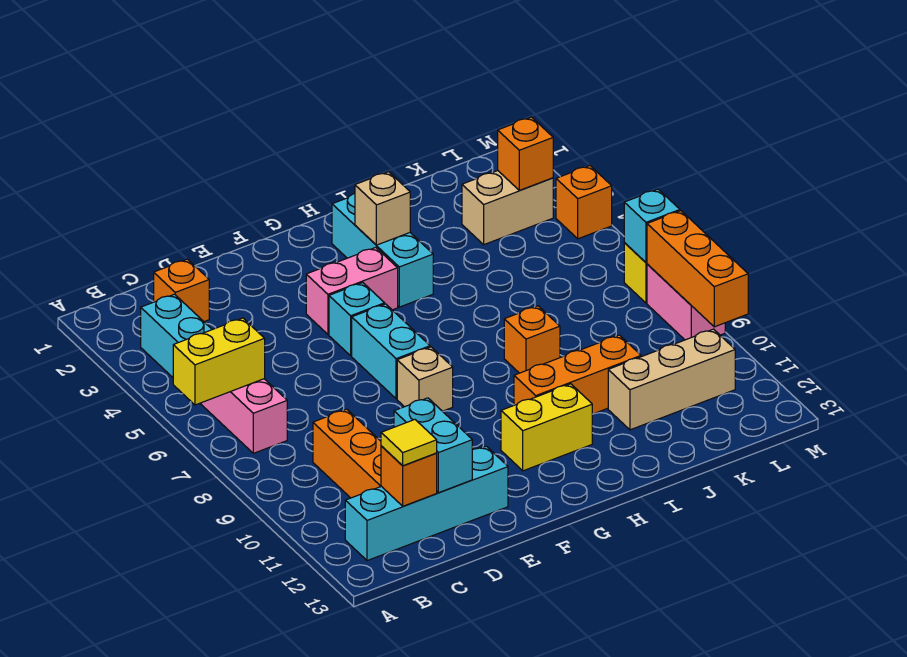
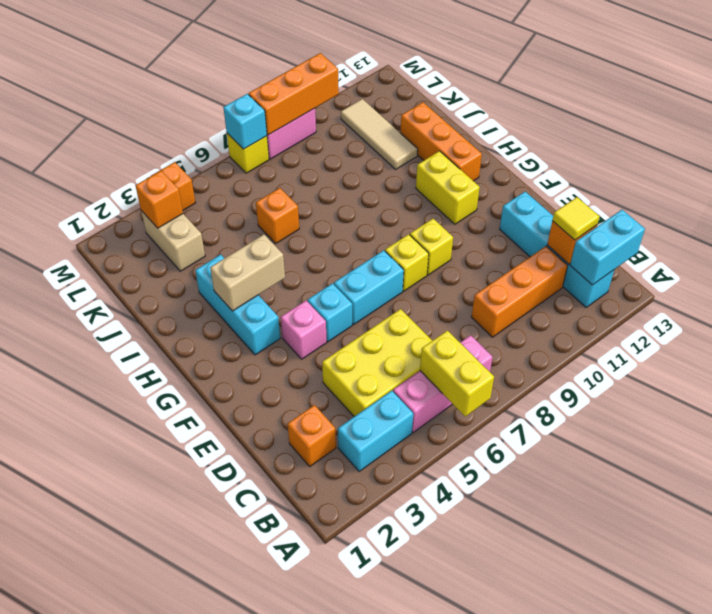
none -> yellow brick C4:D6 level 1
cyan brick D11:D12 level 2 -> cyan brick B12:B13 level 2
pink brick F4:G4 level 1 -> pink brick F4 level 1
tan brick F8 level 1 -> yellow brick F8 level 1
none -> yellow brick F9 level 1
cyan brick H2:H4 level 1 -> cyan brick G3:I3 level 1
tan brick H3 level 2 -> tan brick H3:H4 level 2
orange brick H10:J10 level 1 -> orange brick H12:J12 level 1
orange brick I8 level 1 -> orange brick J6 level 1
tan brick J11:L11 level 1 -> tan tile J11:L11 level 1

